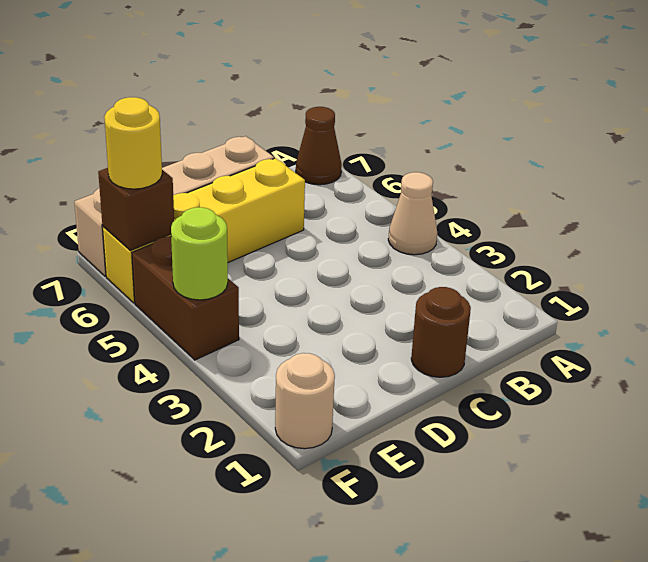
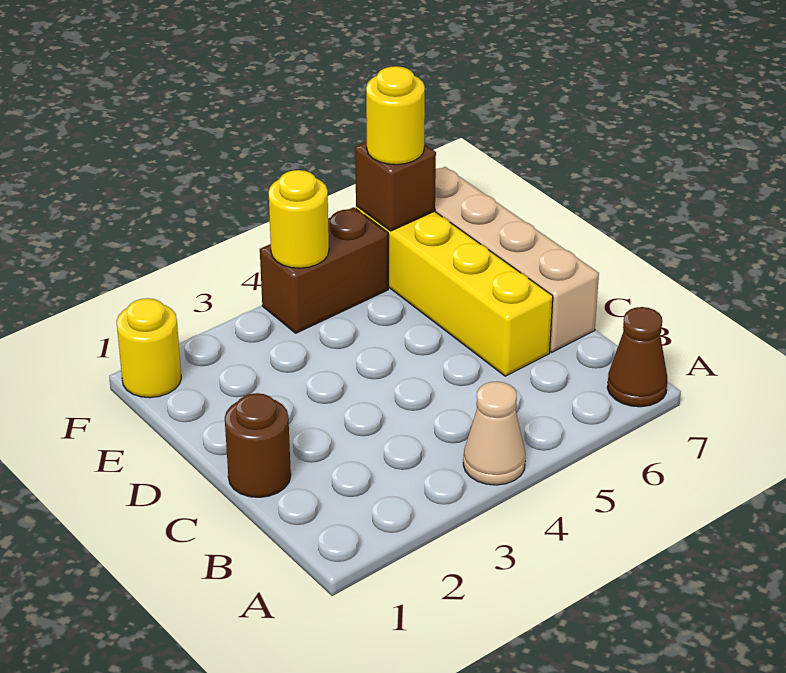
tan round brick F1 level 1 -> yellow round brick F1 level 1
lime round brick F4 level 2 -> yellow round brick F4 level 2

